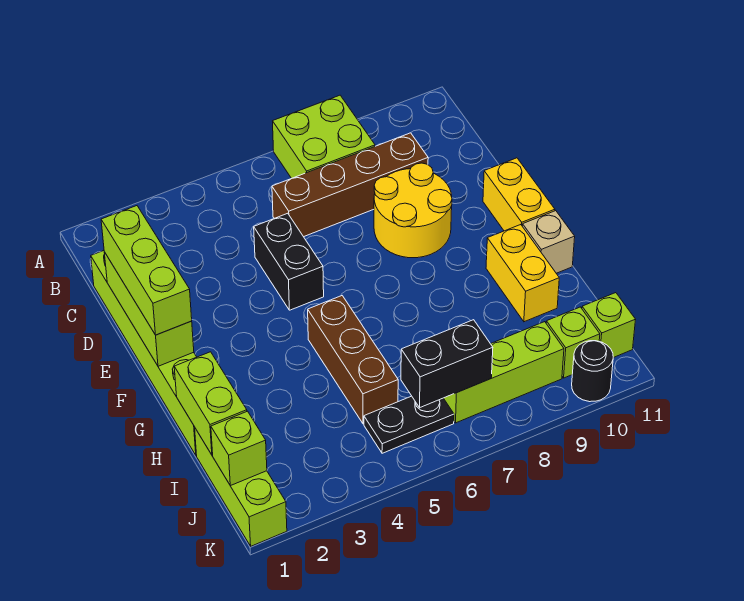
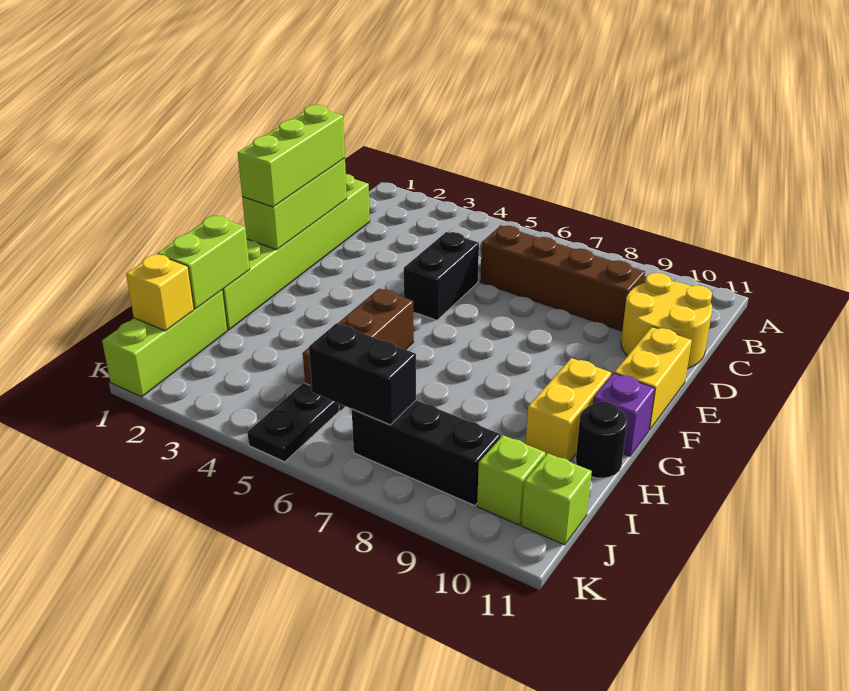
lime brick A7:B8 level 1 -> none
yellow round brick D8:E9 level 1 -> yellow round brick C10:D11 level 1
tan brick G11 level 1 -> purple brick G11 level 1
lime brick J1 level 2 -> yellow brick J1 level 2
black plate J5:J6 level 1 -> black plate J5:K5 level 1
lime brick J7:J9 level 1 -> black brick J7:J9 level 1
black round brick K10 level 1 -> black round brick H11 level 1

